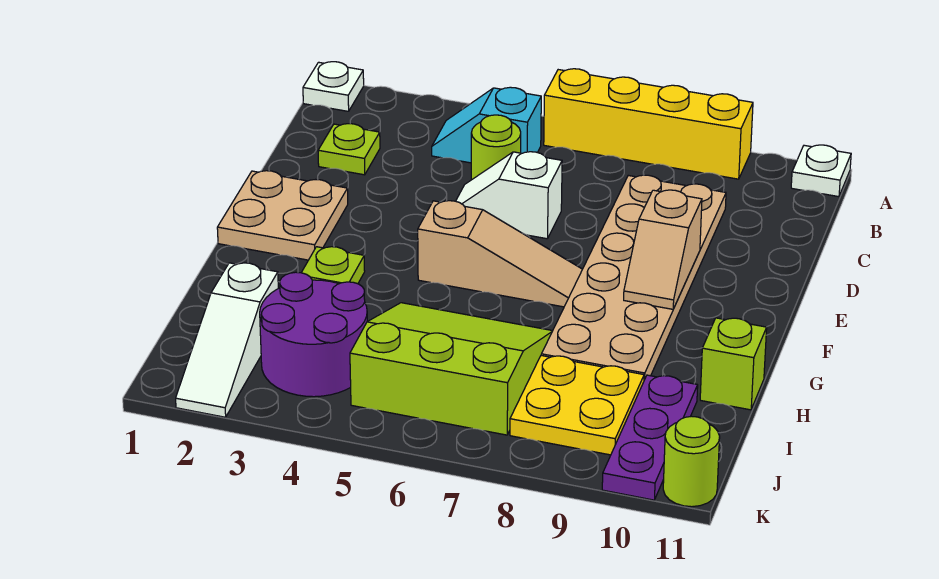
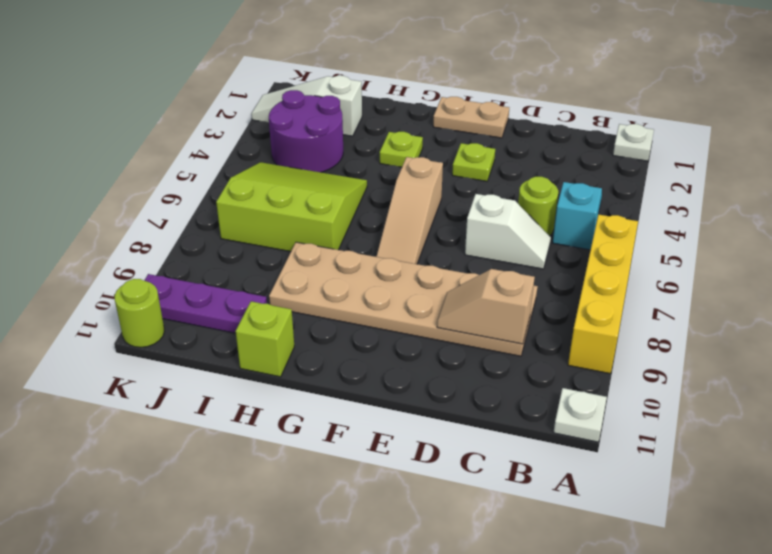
lime plate C2 level 1 -> lime plate E3 level 1
white slope D5:D6 level 1 top 6 -> white slope C6:D6 level 1 top D
tan plate E1:F2 level 1 -> tan plate E1:F1 level 1
tan slope E9:F9 level 2 top E -> tan slope C9:D9 level 2 top C
lime slope H5:J7 level 1 top J -> lime slope H5:J7 level 1 top 7
yellow plate I8:J9 level 1 -> none

